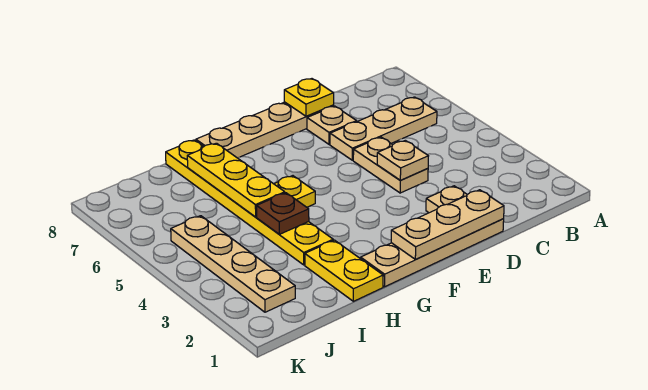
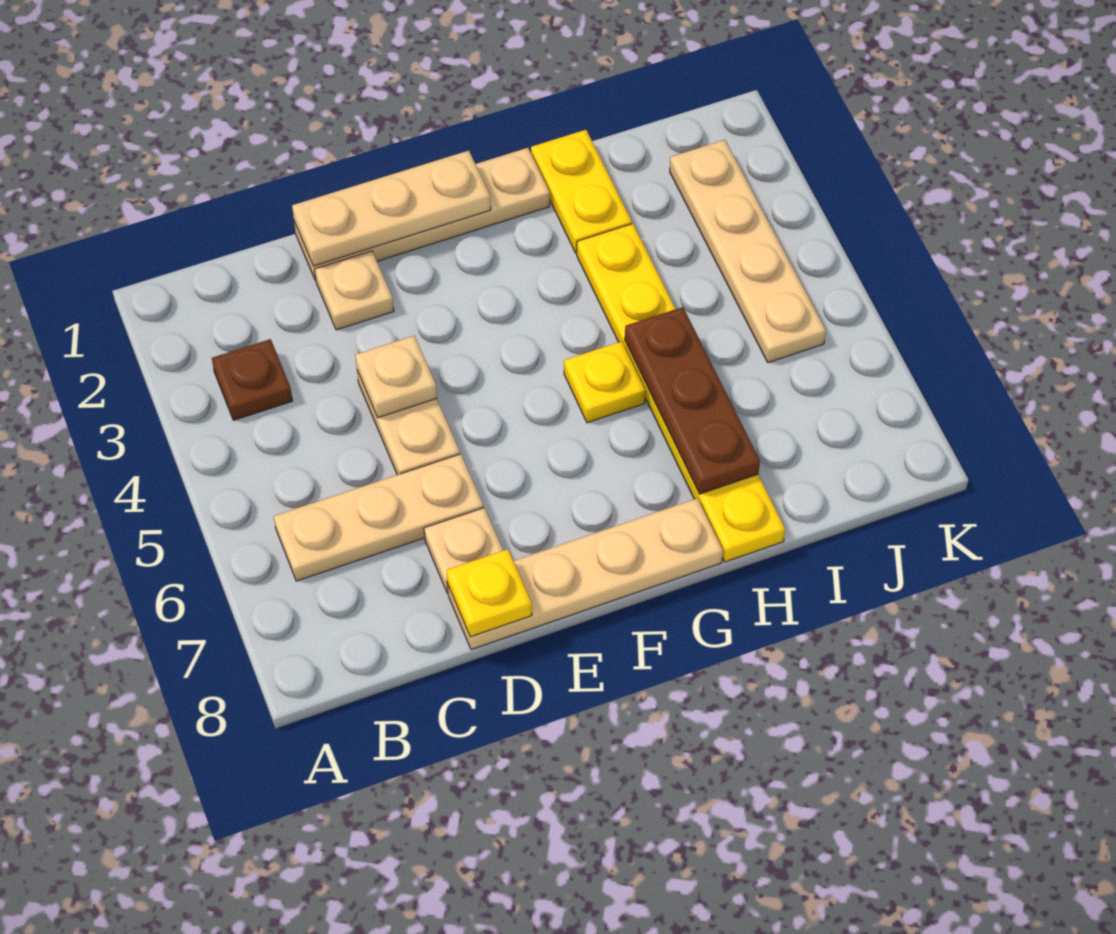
brown plate H4 level 2 -> brown plate B3 level 1
yellow plate H5:H7 level 2 -> brown plate H5:H7 level 2

